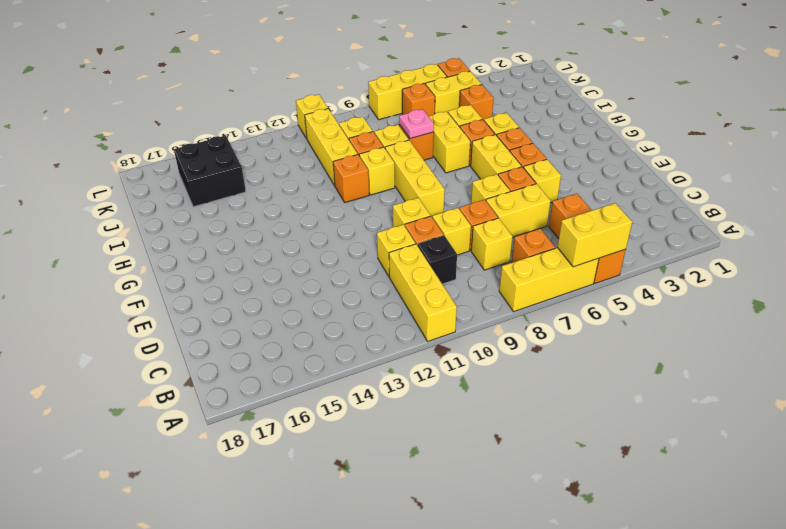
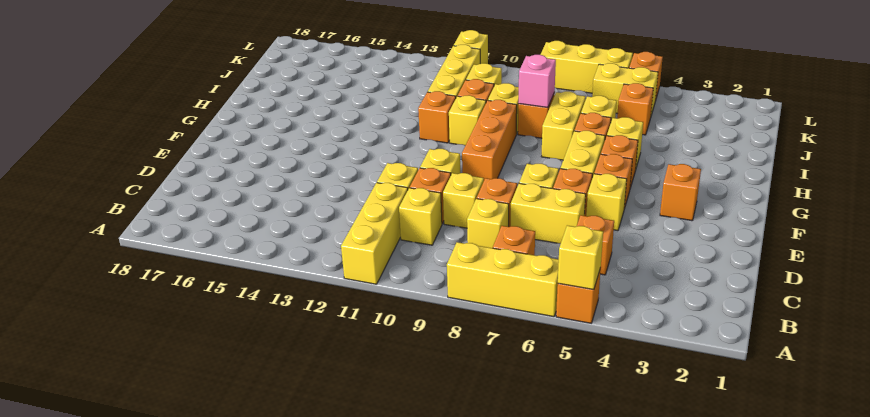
yellow brick A5:A6 level 2 -> yellow brick A5 level 2
black brick C10 level 1 -> yellow brick C10 level 1
yellow brick F9:H9 level 1 -> orange brick F9:H9 level 1
pink plate I8 level 2 -> pink brick I8 level 2
black brick J15:K16 level 1 -> none
orange brick K7 level 1 -> orange brick F3 level 1

